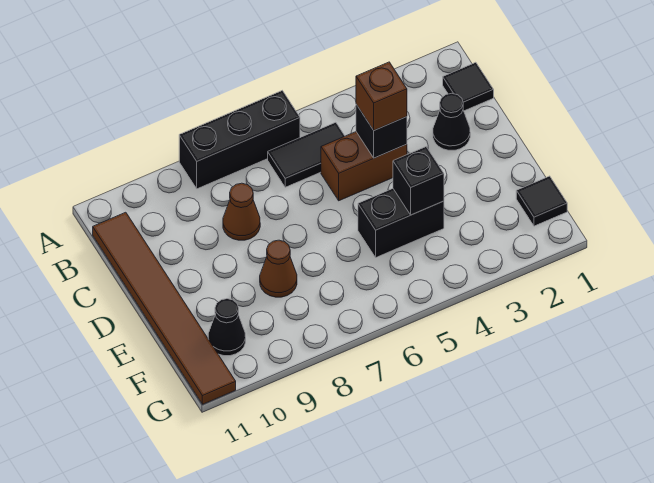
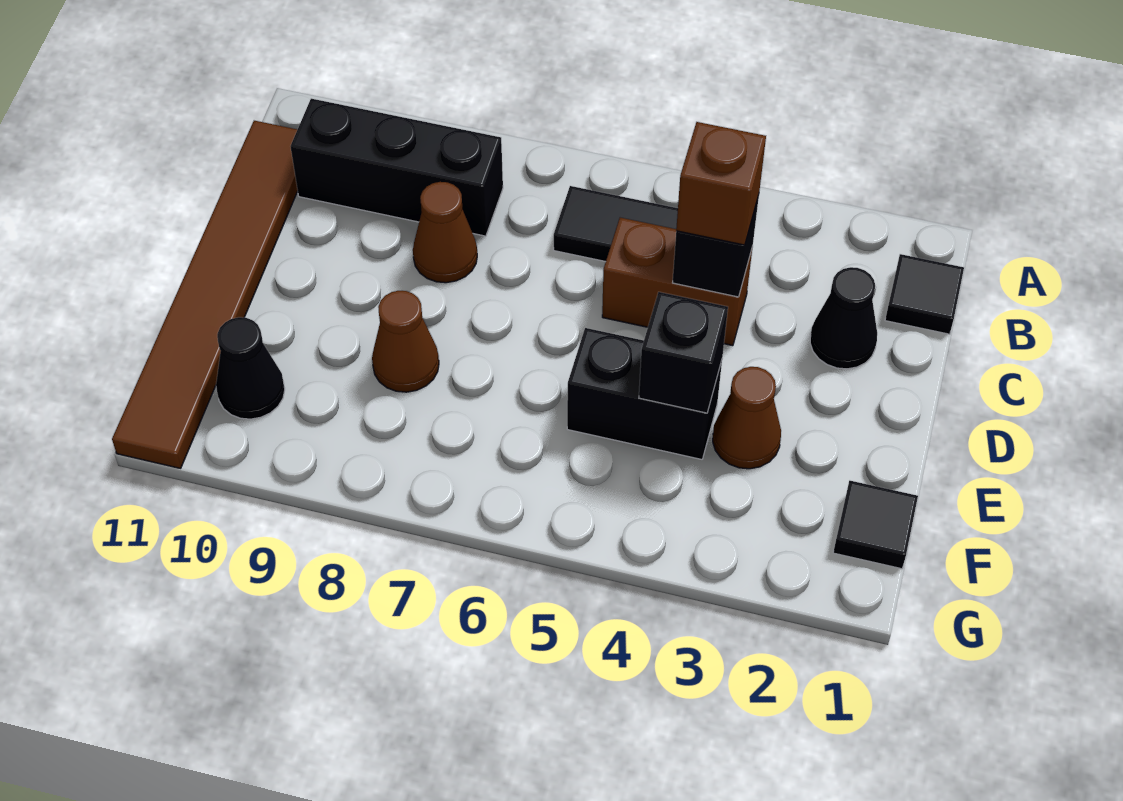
black brick A6:A8 level 1 -> black brick B8:B10 level 1
none -> brown cone E3 level 1

